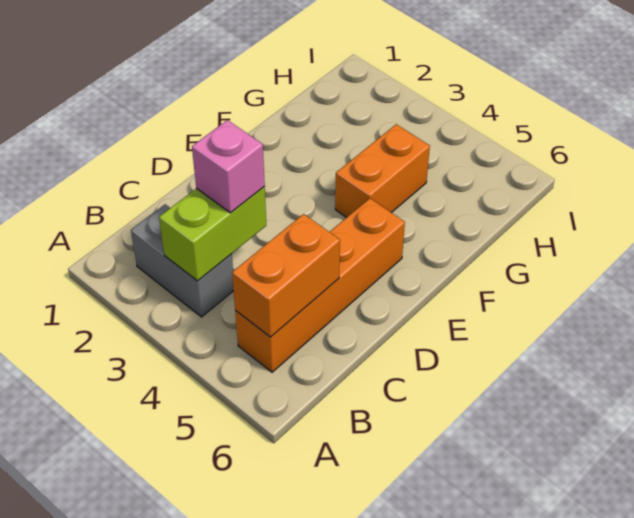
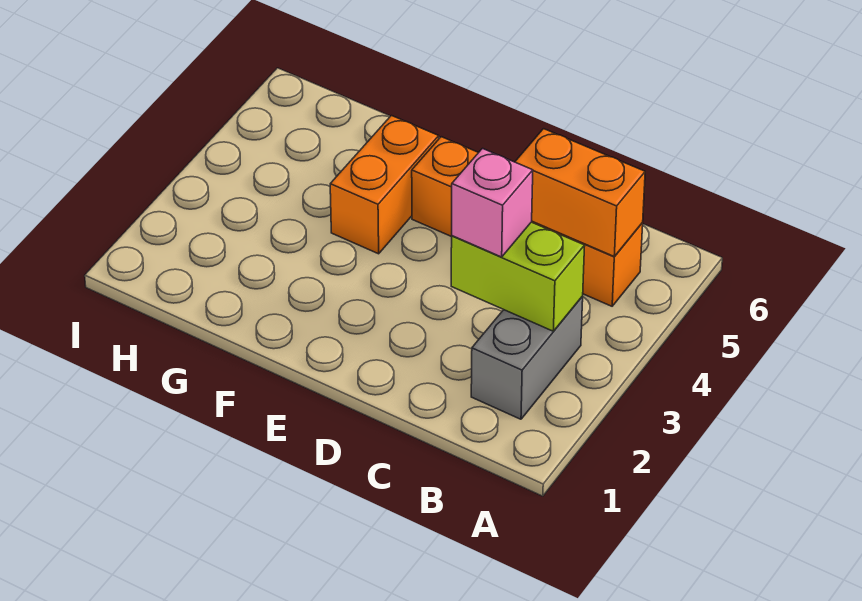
orange brick F4:G4 level 1 -> orange brick F4:F5 level 1

